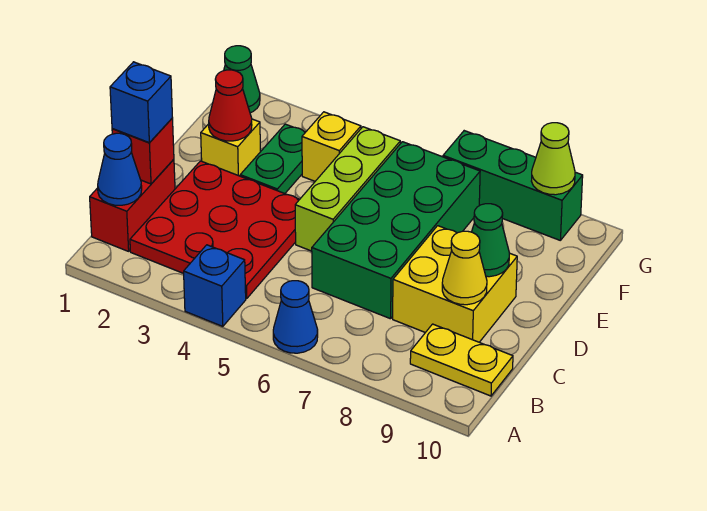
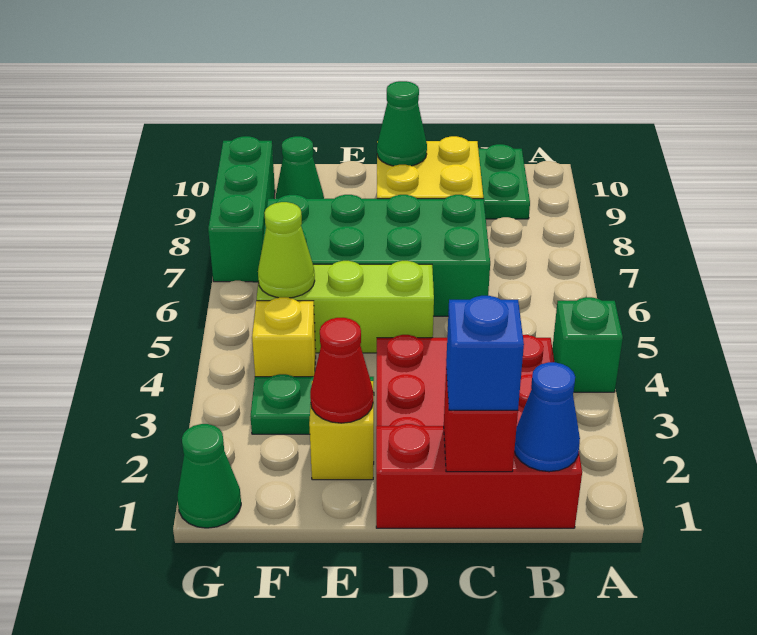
blue brick A4 level 1 -> green brick A4 level 1
blue cone A6 level 1 -> none
red brick B1:C1 level 1 -> red brick B1:D1 level 1
yellow plate B9:B10 level 1 -> green plate B9:B10 level 1
yellow cone C9 level 2 -> none
none -> green cone F9 level 1
lime cone G9 level 2 -> lime cone F5 level 2

